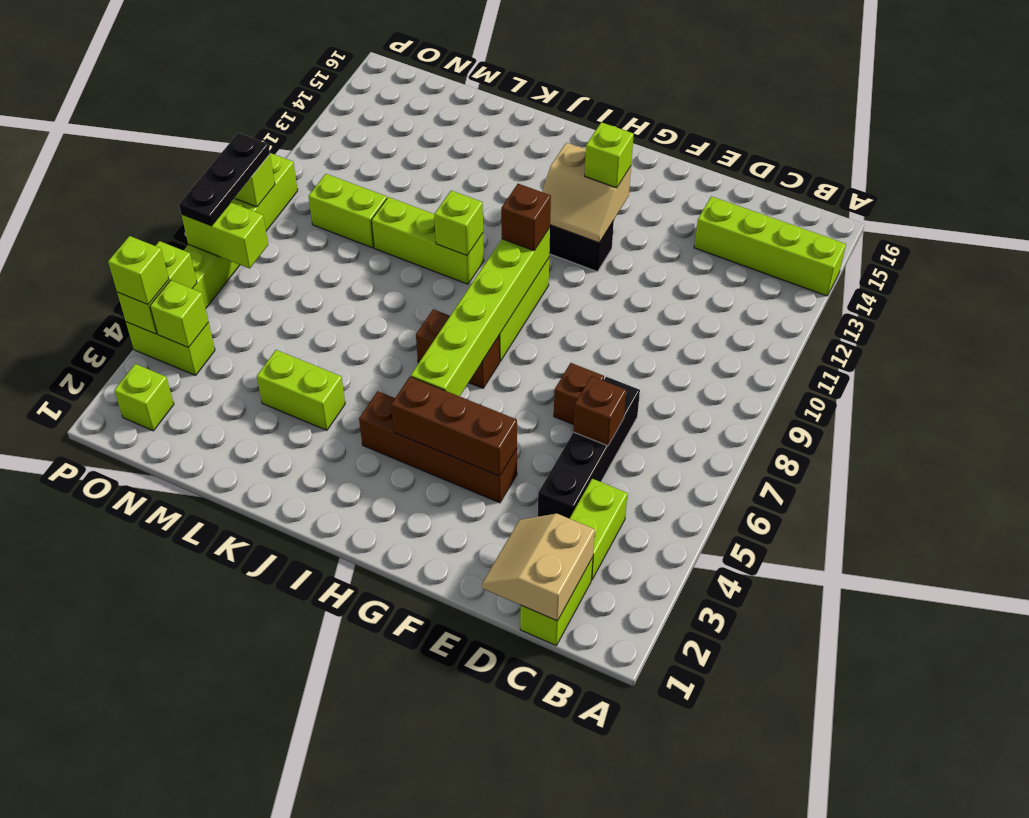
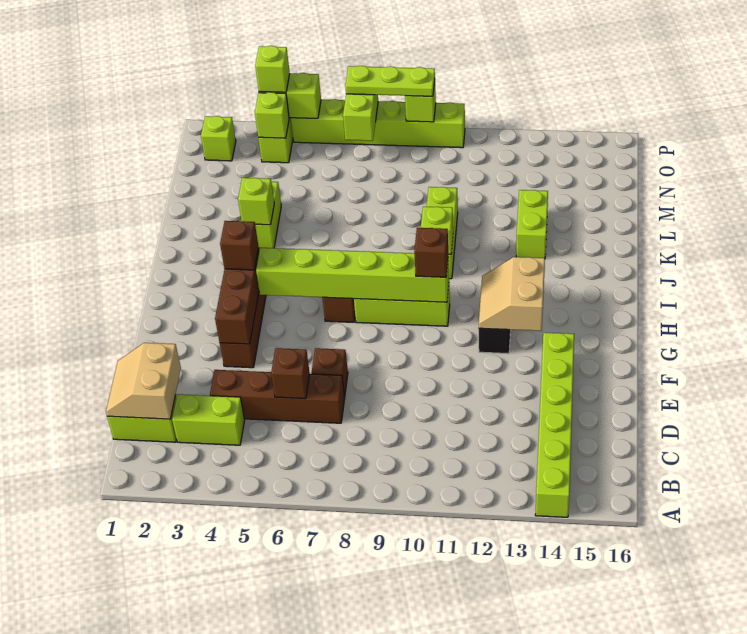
lime brick A14:D14 level 1 -> lime brick A14:F14 level 1
tan slope C1:D2 level 2 top C -> tan slope C1:D2 level 2 top 2
black brick D4:D7 level 1 -> brown brick D4:D7 level 1
lime brick G13 level 3 -> lime brick K4 level 2
none -> brown brick H4 level 3
lime brick M10:N10 level 1 -> lime brick K13:L13 level 1
black plate P7:P9 level 3 -> lime plate P7:P9 level 3

